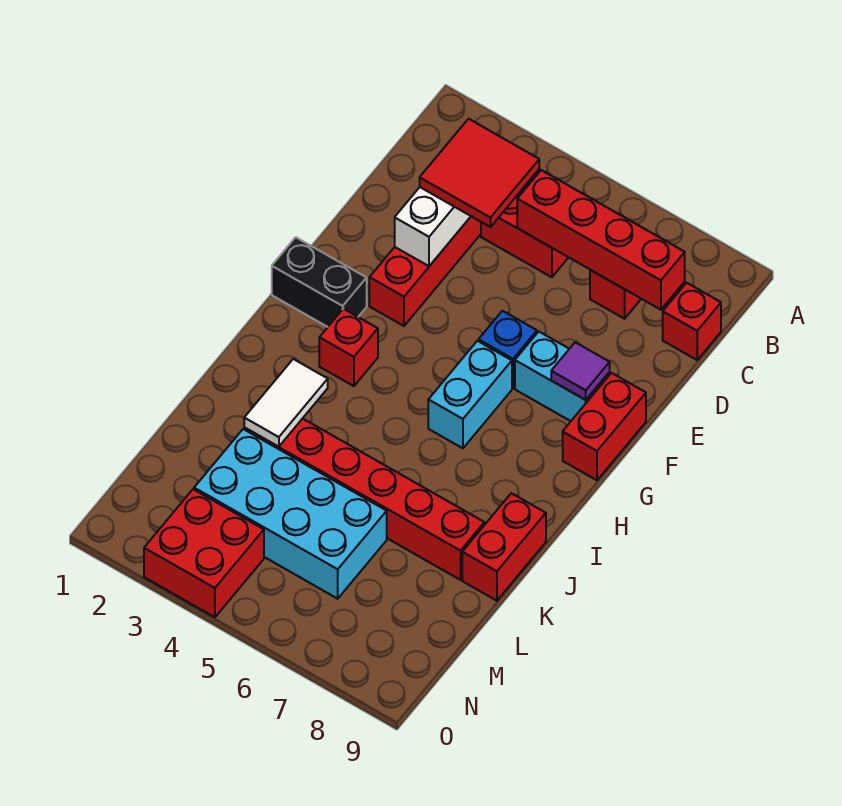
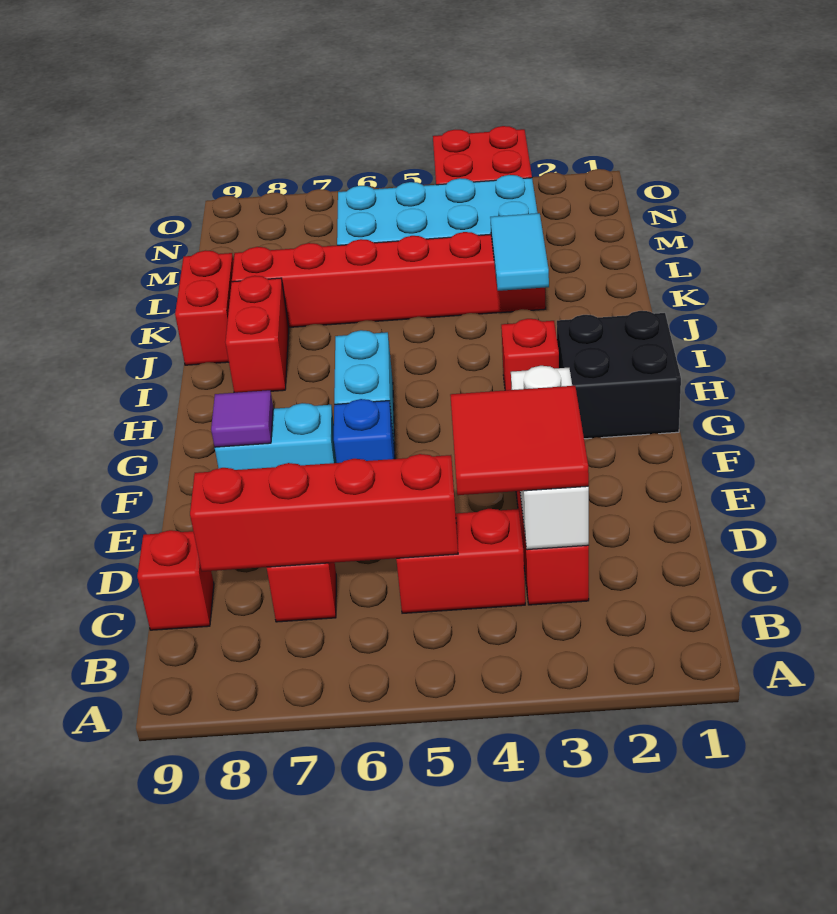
red brick F9:G9 level 1 -> red brick I8:J8 level 1
black brick G1:G2 level 1 -> black brick G1:H2 level 1
white tile J3:K3 level 2 -> cyan tile J3:K3 level 2

